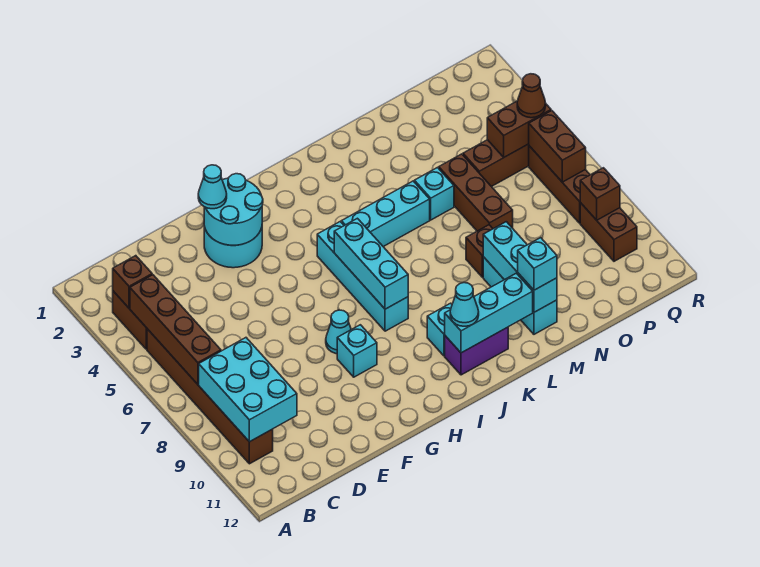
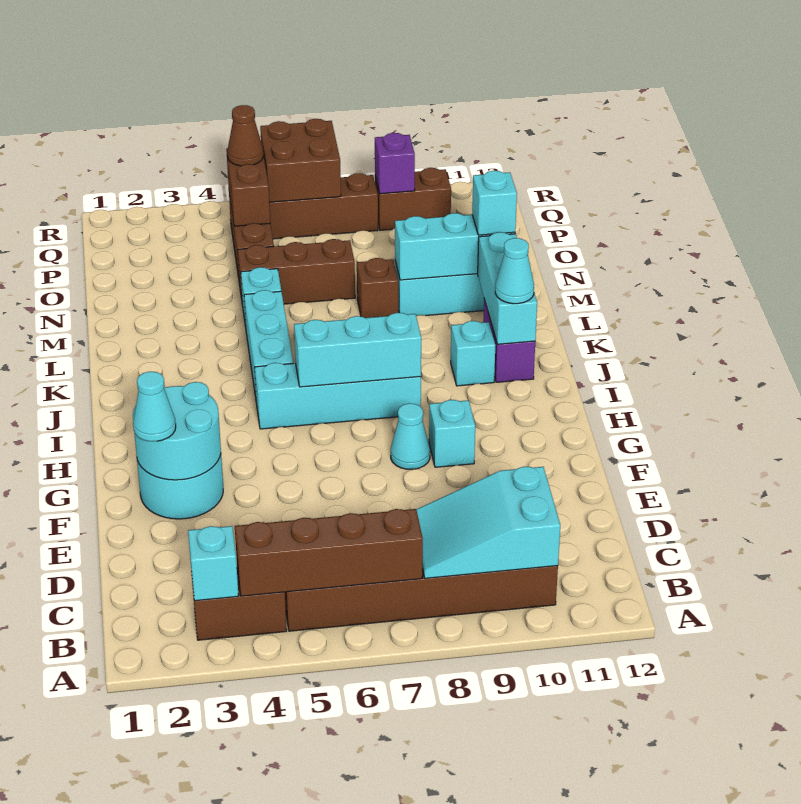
brown brick B3 level 2 -> cyan brick B3 level 2
cyan brick B8:C10 level 2 -> cyan slope B8:C10 level 2 top 10
brown brick Q6:Q7 level 2 -> brown brick Q6:R7 level 2
brown brick Q9 level 2 -> purple brick Q9 level 2

